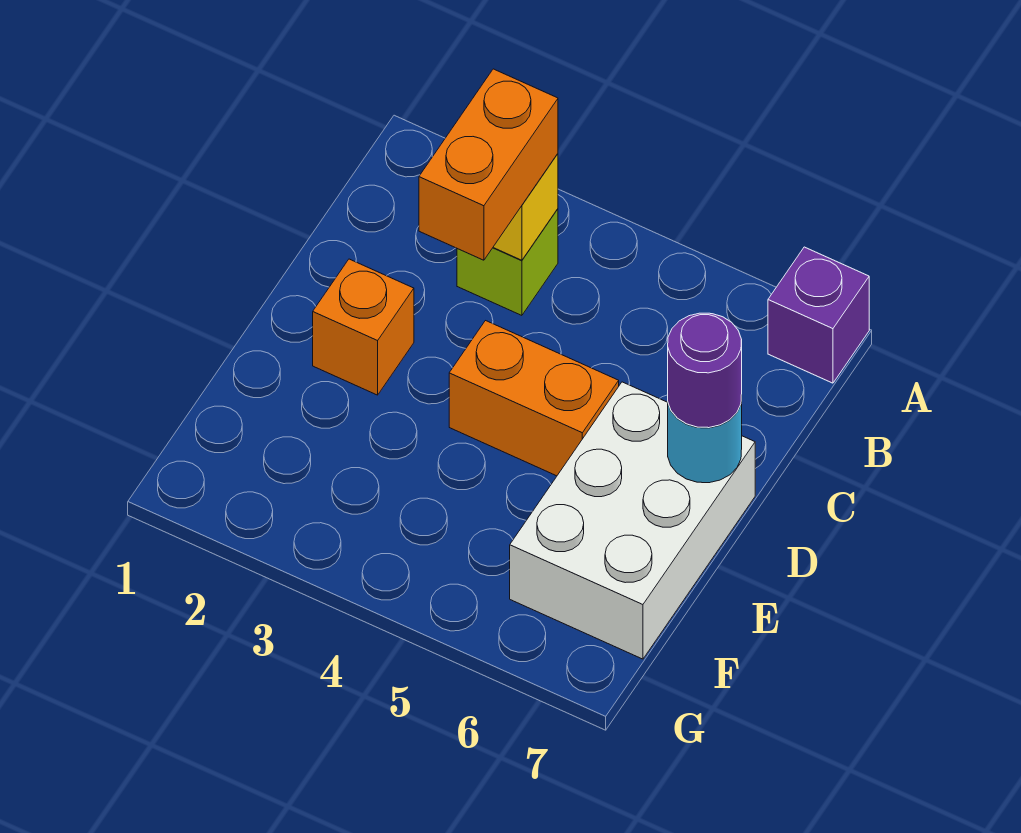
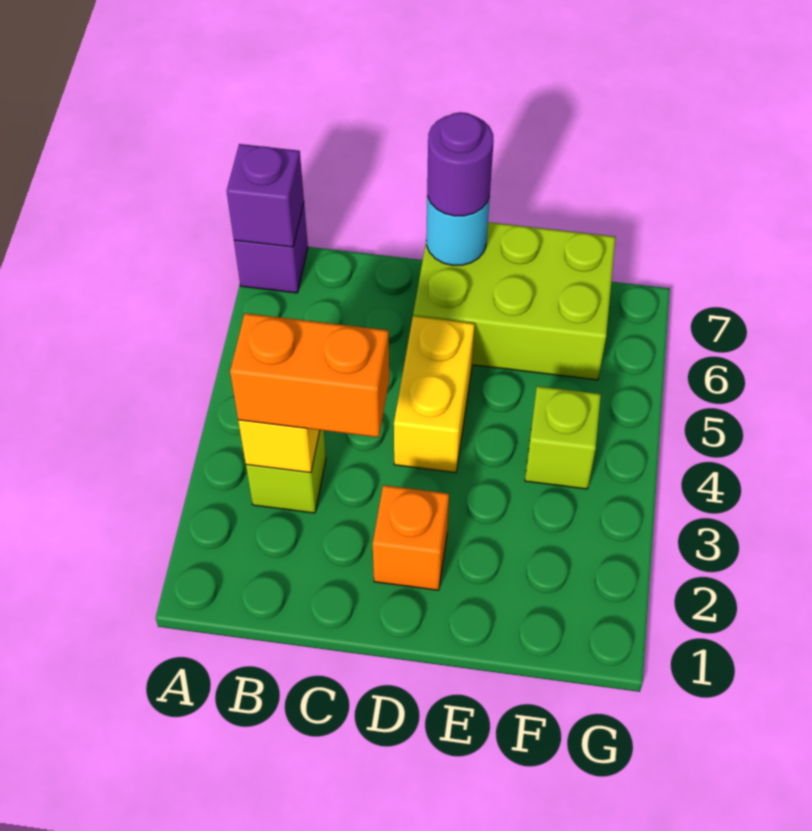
none -> purple brick A7 level 2
orange brick D4:D5 level 1 -> yellow brick D4:D5 level 1
white brick D6:F7 level 1 -> lime brick D6:F7 level 1
none -> lime brick F4 level 1

